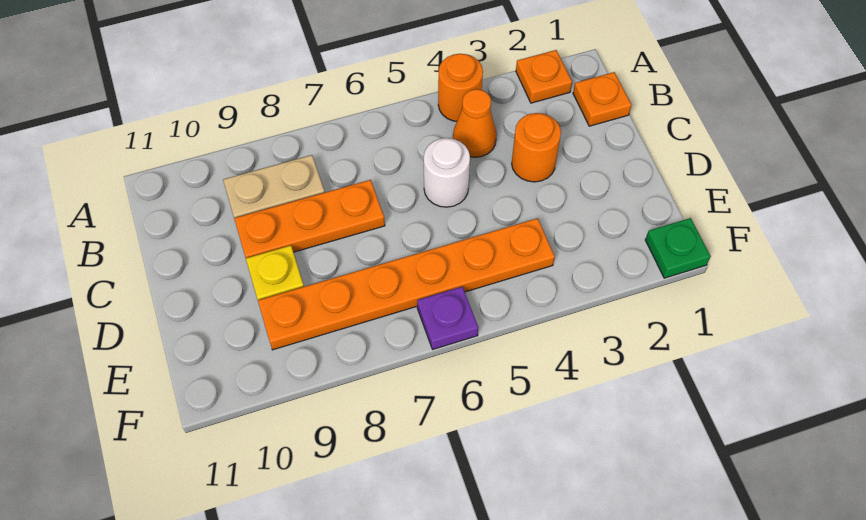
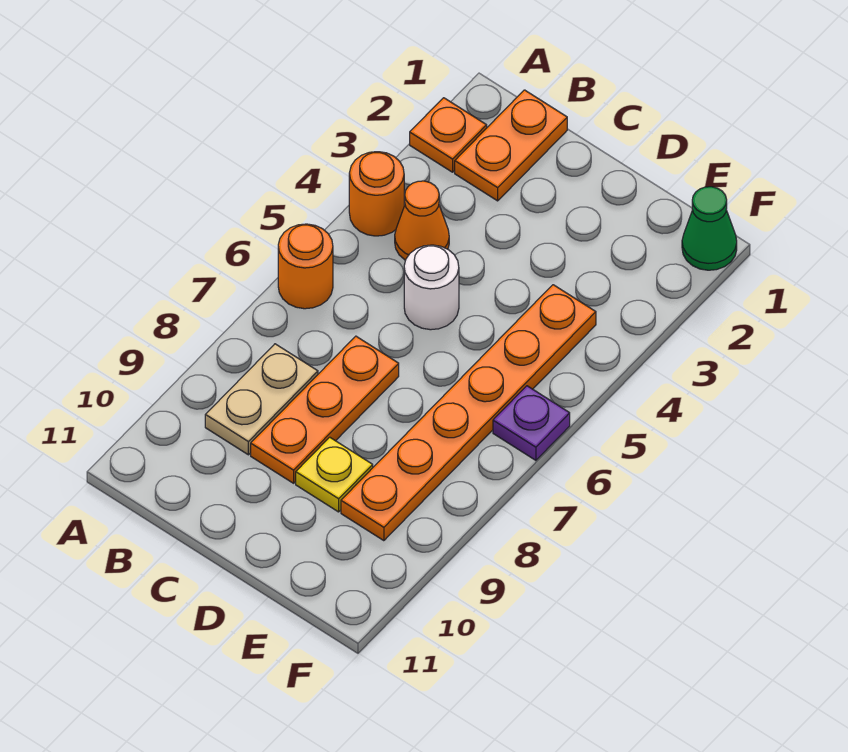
orange plate B1 level 1 -> orange plate B1:B2 level 1
orange round brick C3 level 1 -> orange round brick A6 level 1
green plate F1 level 1 -> green cone F1 level 1

